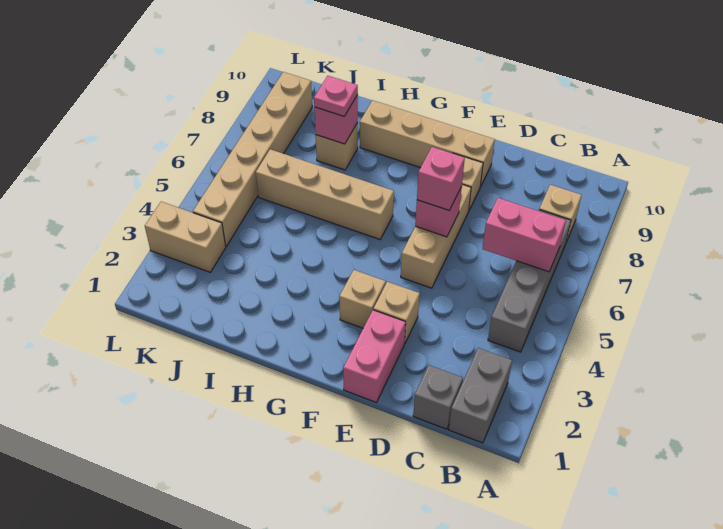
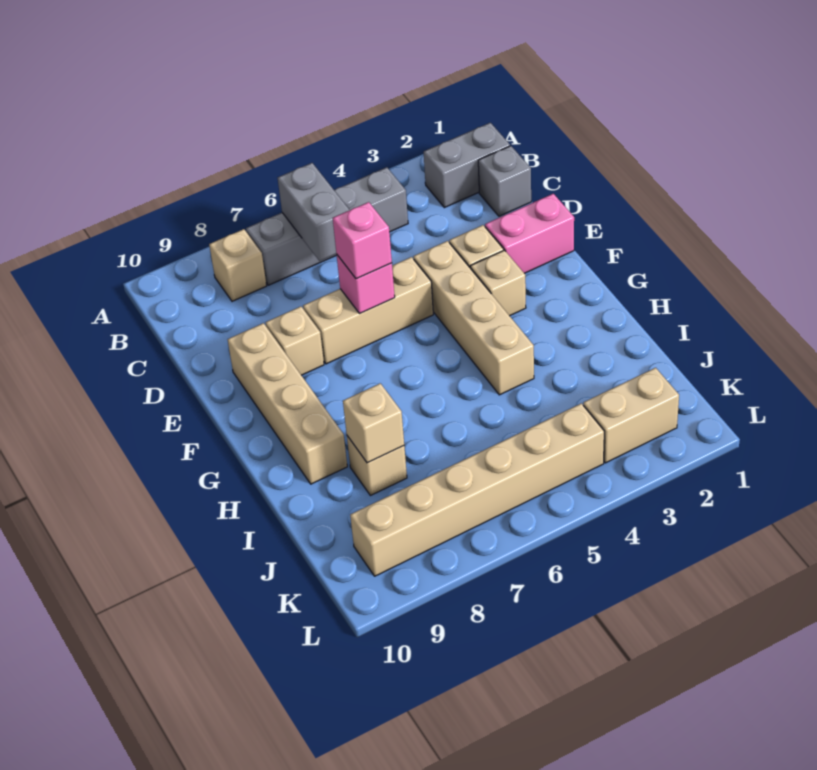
pink brick B6:C6 level 2 -> grey brick B6:C6 level 2
tan brick G6:J6 level 1 -> tan brick E4:H4 level 1
pink brick I8 level 2 -> tan brick I8 level 2
pink plate I8 level 3 -> none
tan brick K3:L3 level 1 -> tan brick K2:K3 level 1

